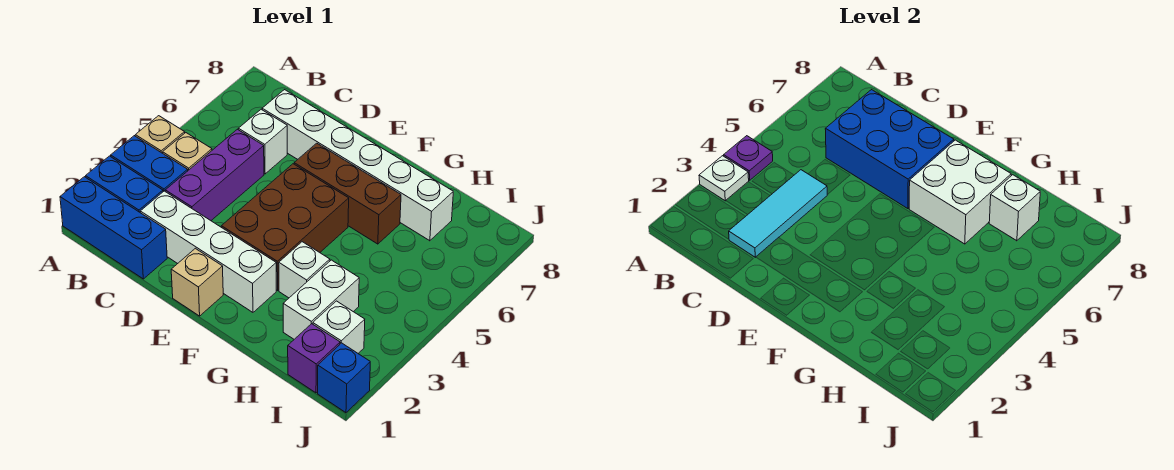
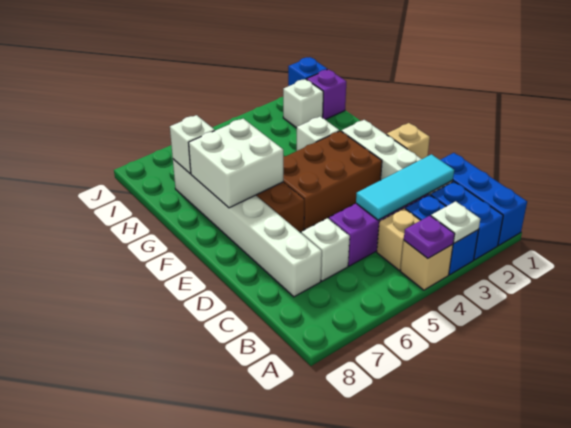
blue brick C6:E7 level 2 -> none
white brick H2:H3 level 1 -> none

